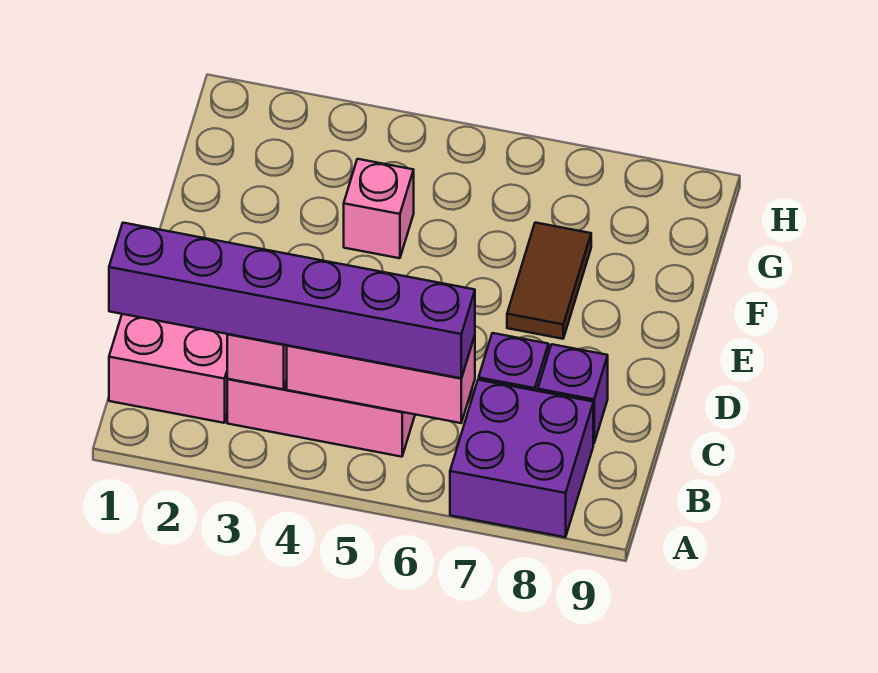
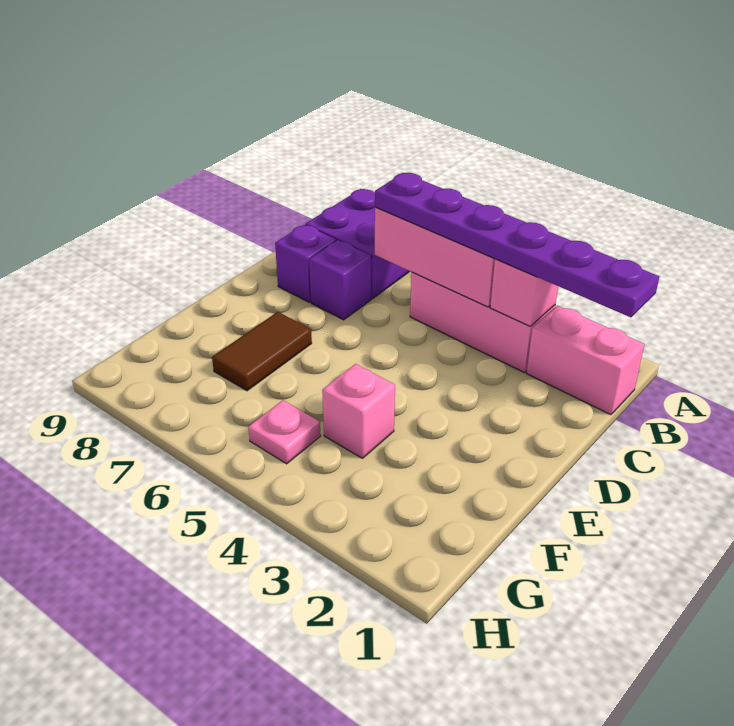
purple brick B1:B6 level 3 -> purple plate B1:B6 level 3
none -> pink plate G5 level 1

